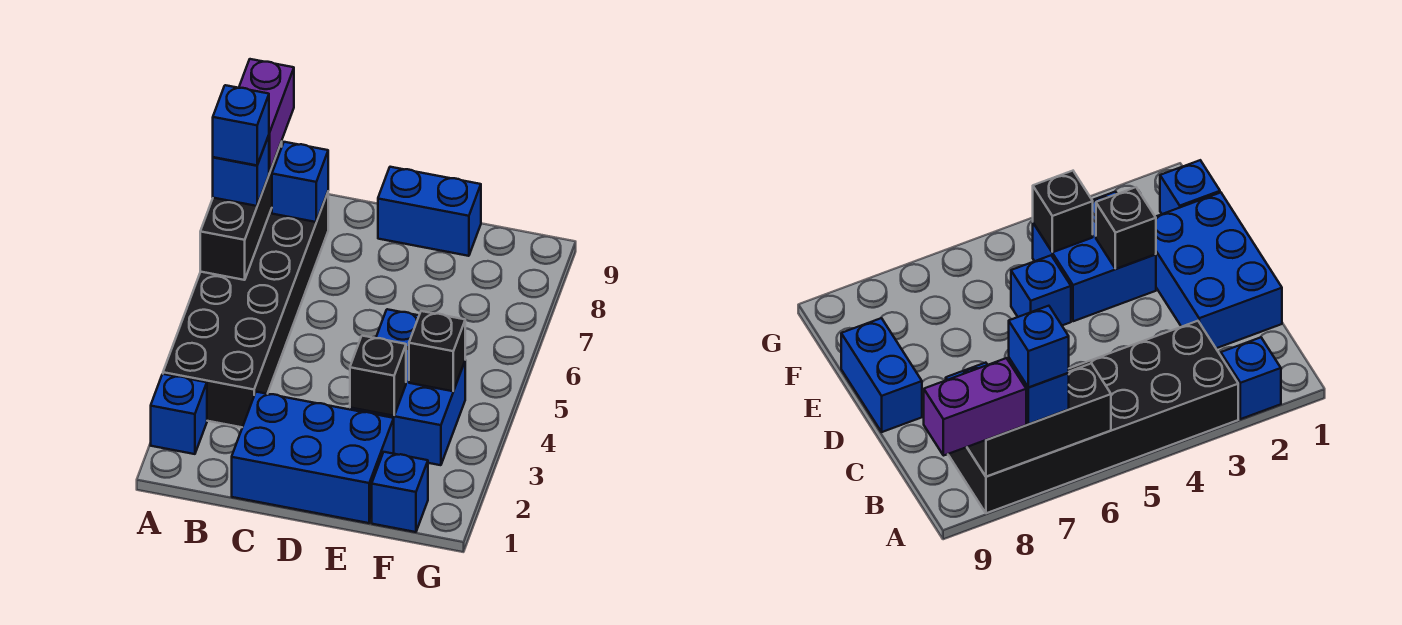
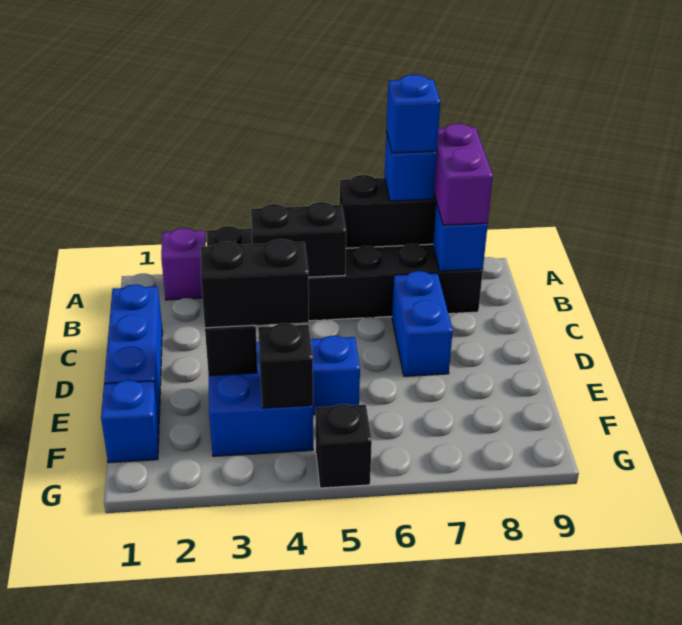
blue brick A2 level 1 -> purple brick A2 level 1
purple brick A8:A9 level 3 -> purple brick A8:B8 level 3
none -> black brick B4:B5 level 2
blue brick C1:E2 level 1 -> blue brick C1:E1 level 1
blue brick D9:E9 level 1 -> blue brick C7:D7 level 1
none -> black brick E3:E4 level 3
none -> black brick G5 level 1

